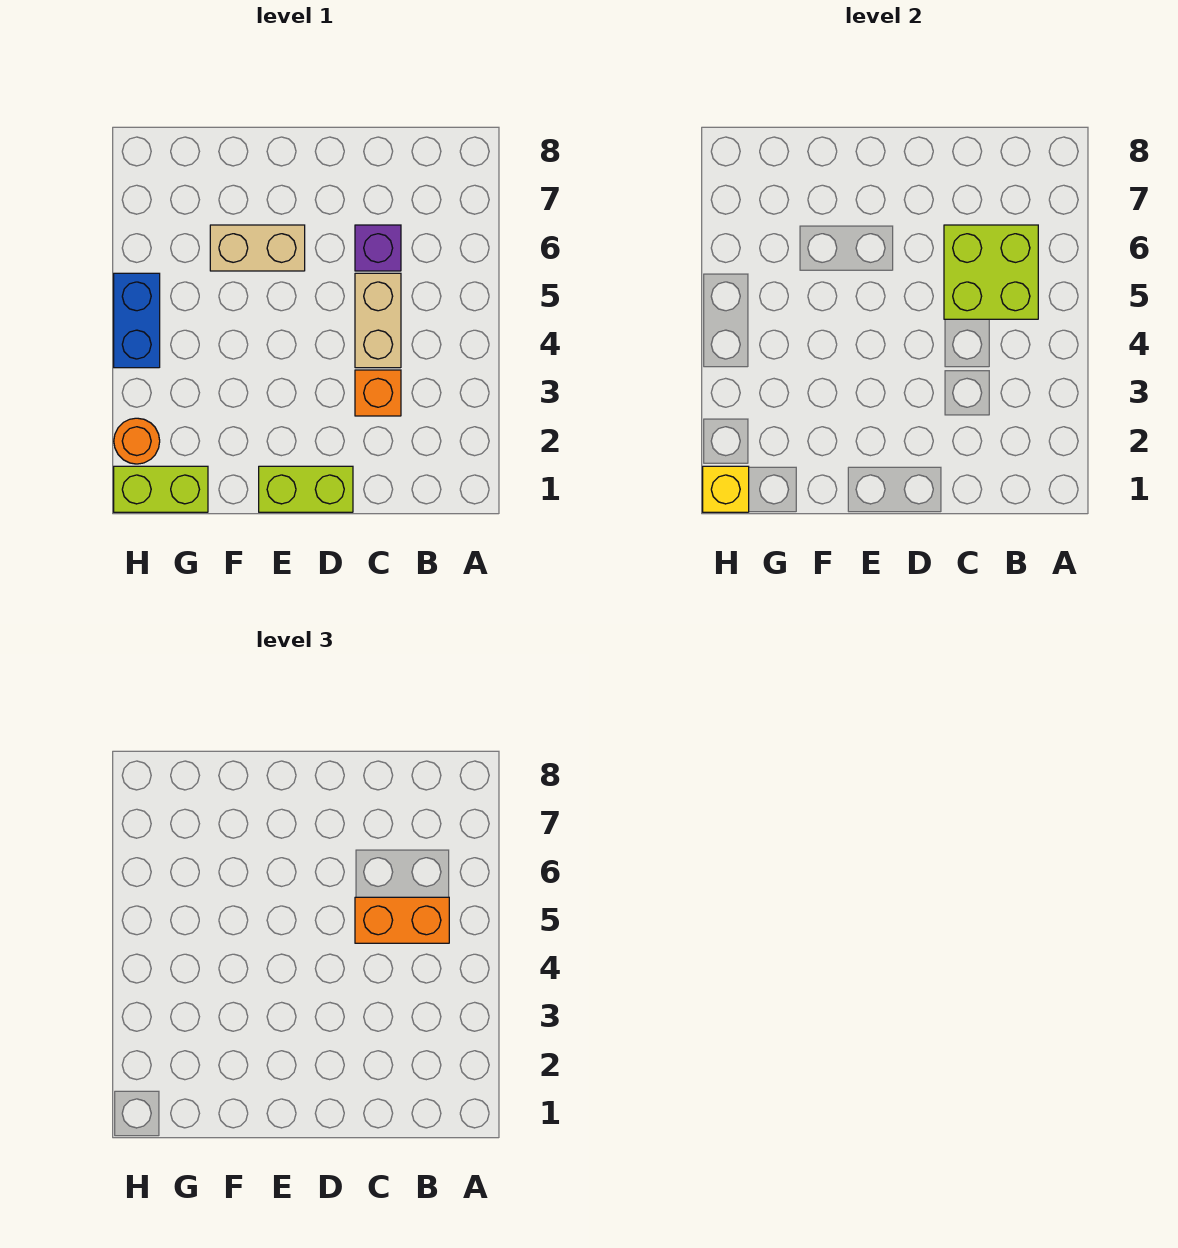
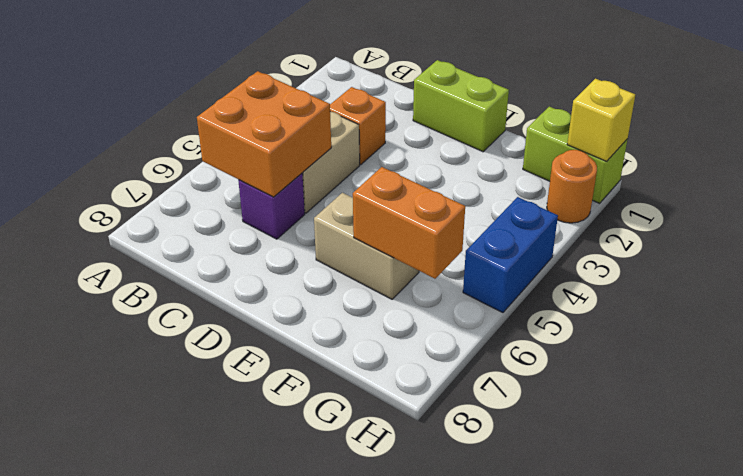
lime brick B5:C6 level 2 -> orange brick B5:C6 level 2
orange brick B5:C5 level 3 -> orange brick F6:G6 level 2

